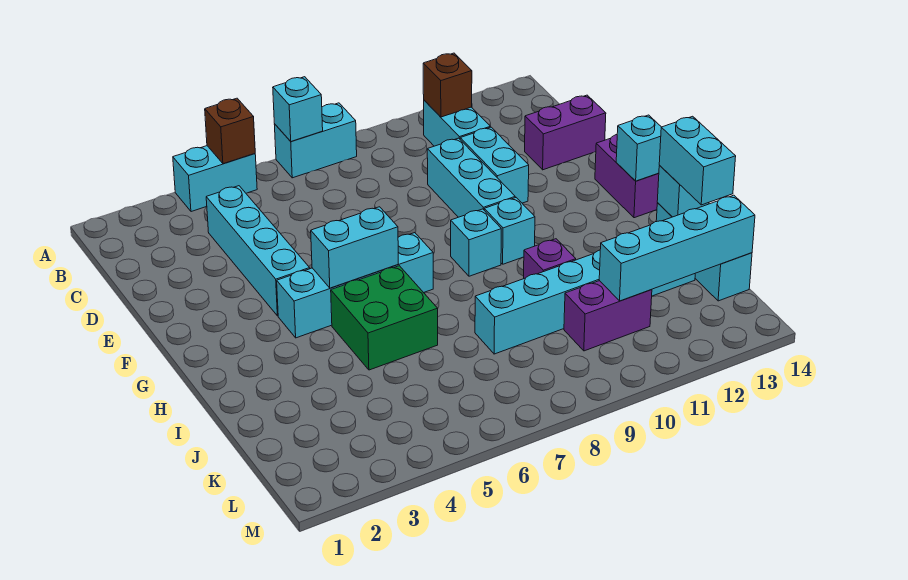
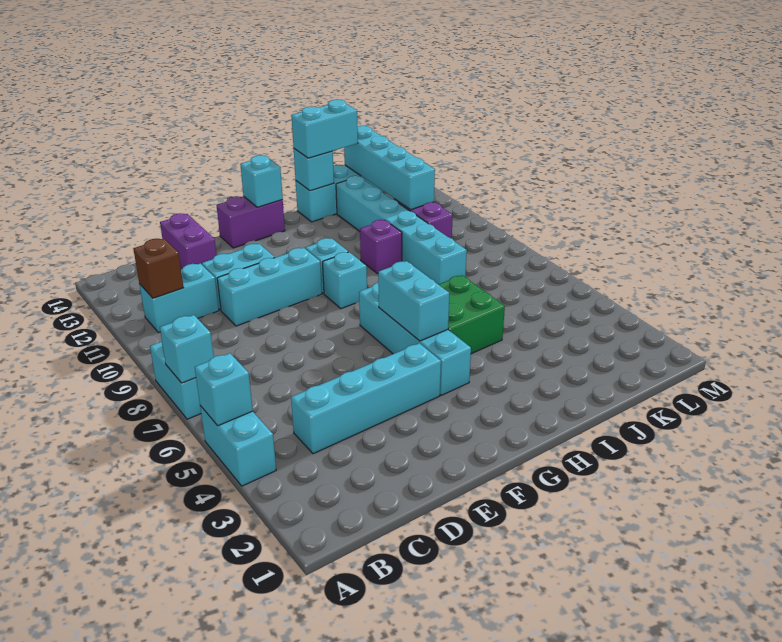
brown brick A5 level 2 -> cyan brick A5 level 2

